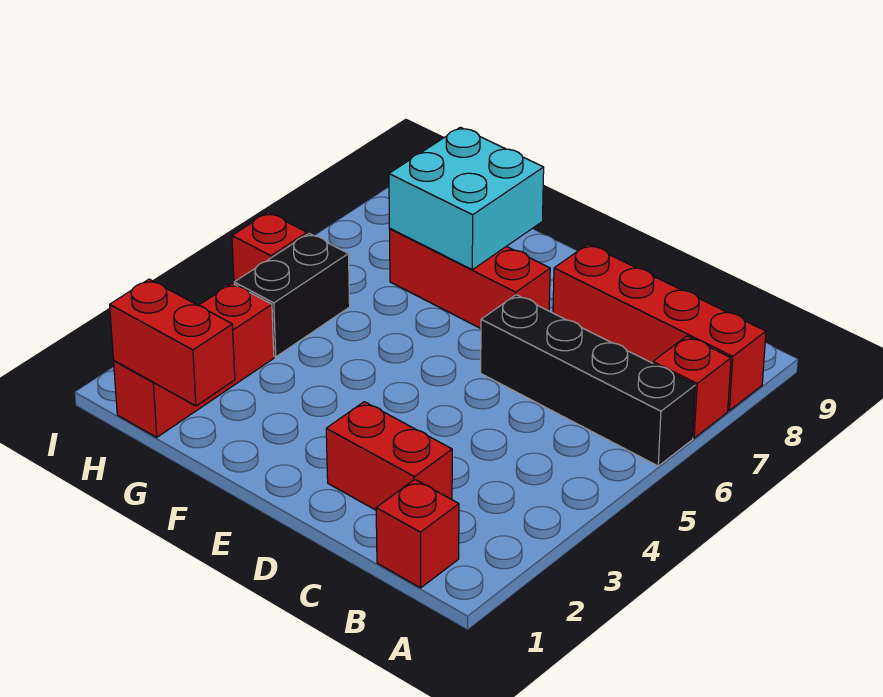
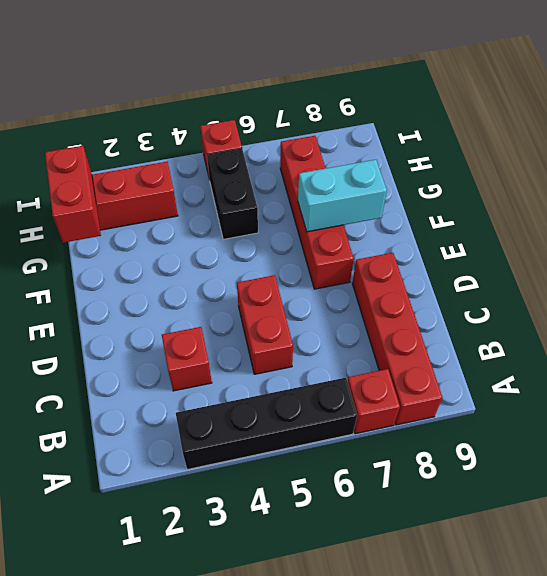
black brick A6:D6 level 1 -> black brick A3:A6 level 1
red brick B1 level 1 -> red brick C3 level 1
red brick C2:D2 level 1 -> red brick C5:D5 level 1
red brick E7:G7 level 1 -> red brick E7:H7 level 1
cyan brick F7:G8 level 2 -> cyan brick F7:F8 level 2
black brick H4:H5 level 1 -> black brick G5:H5 level 1

